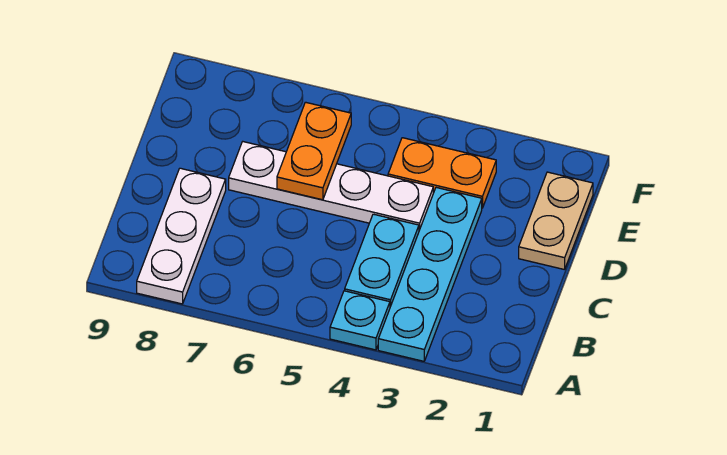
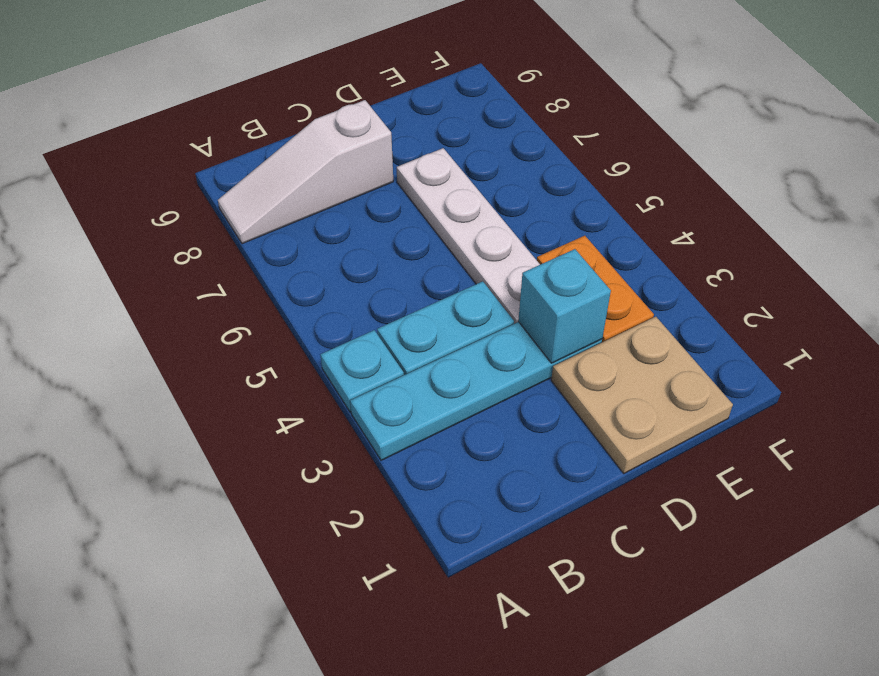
white plate A8:C8 level 1 -> white slope A8:C8 level 1 top C
tan plate D1:E1 level 1 -> tan plate D1:E2 level 1
none -> cyan brick D3 level 2
orange plate D6:E6 level 2 -> none

